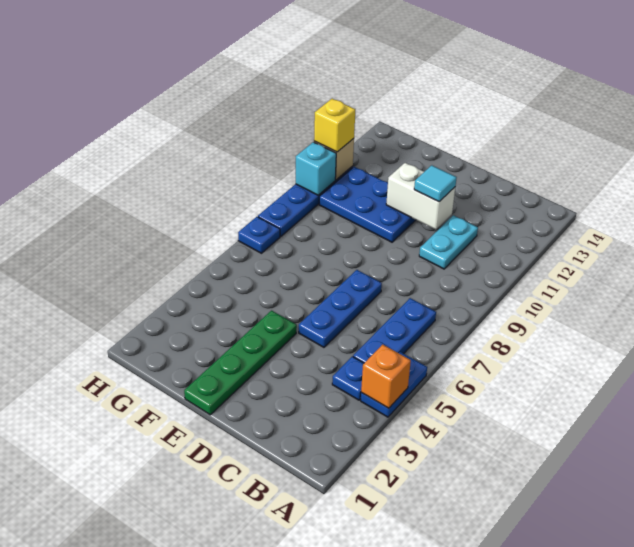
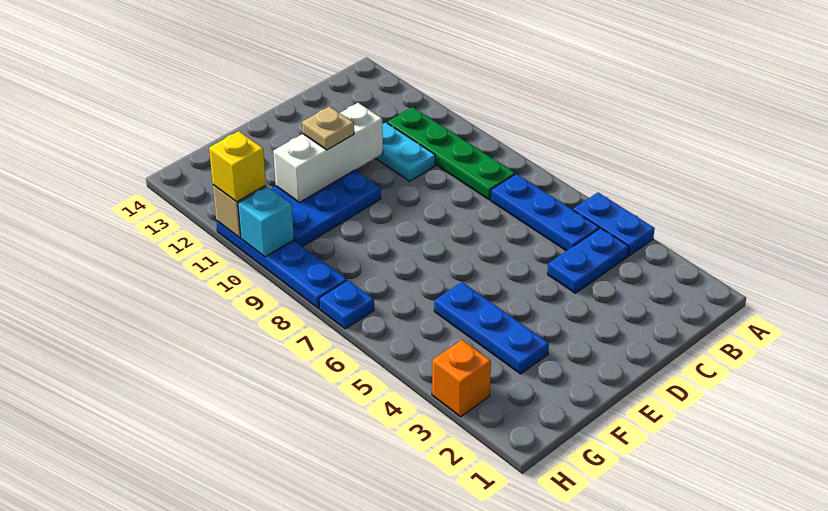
orange brick A4 level 2 -> orange brick H3 level 1
blue plate B4 level 1 -> blue plate B4:C4 level 1
blue plate D5:D7 level 1 -> blue plate F3:F5 level 1
white brick D11:E11 level 2 -> white brick D11:F11 level 2
cyan tile D11 level 3 -> none
green plate E1:E4 level 1 -> green plate B8:B11 level 1
none -> tan plate E11 level 3

